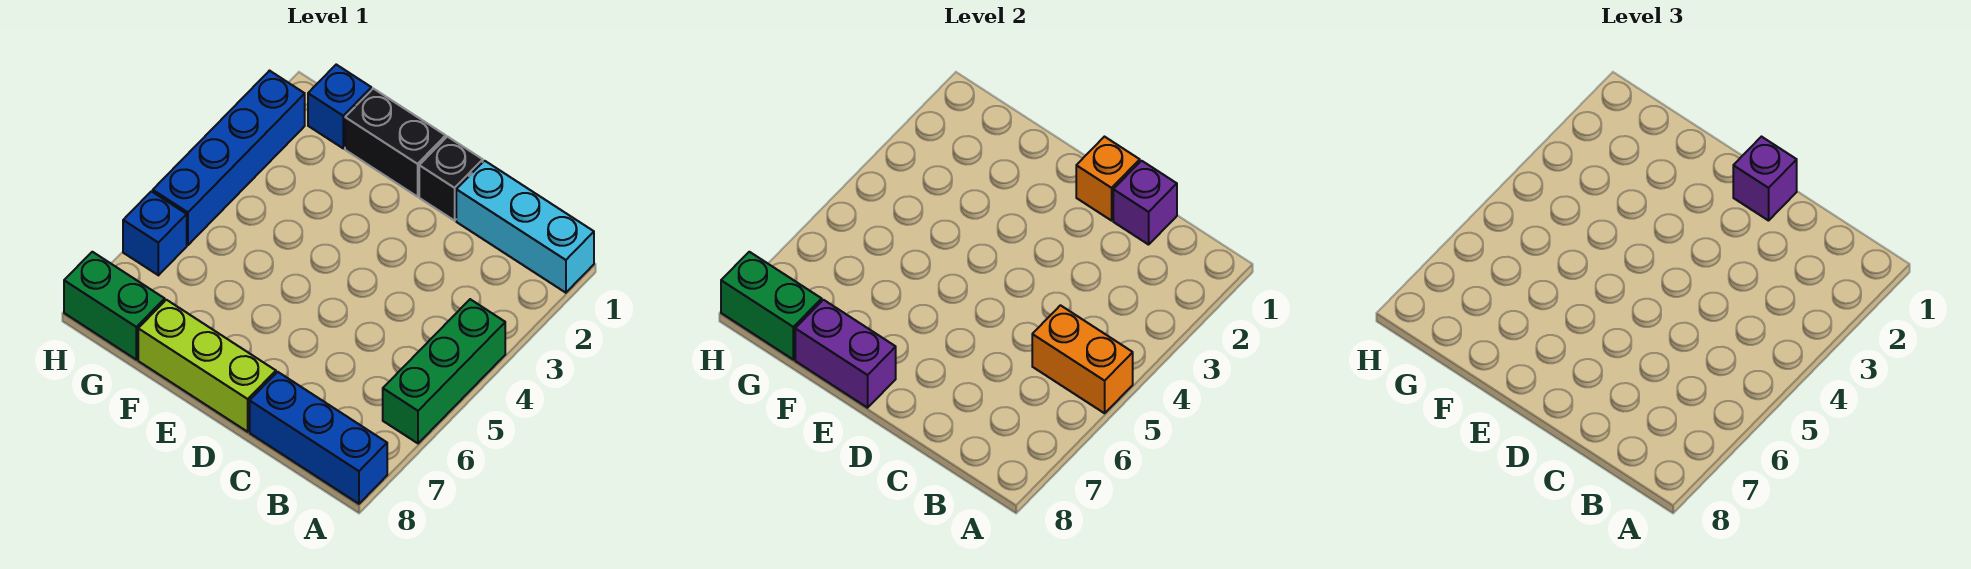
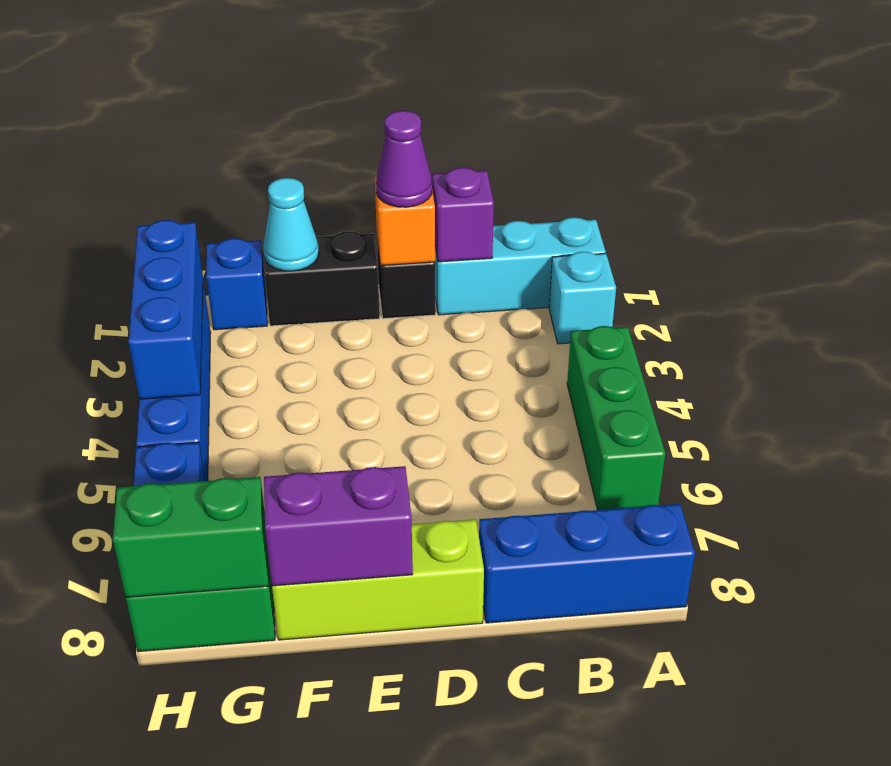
none -> cyan brick A2 level 1
orange brick A5:B5 level 2 -> none
purple brick D1 level 3 -> purple cone D1 level 3
none -> cyan cone F1 level 2
none -> blue brick H2:H4 level 2

